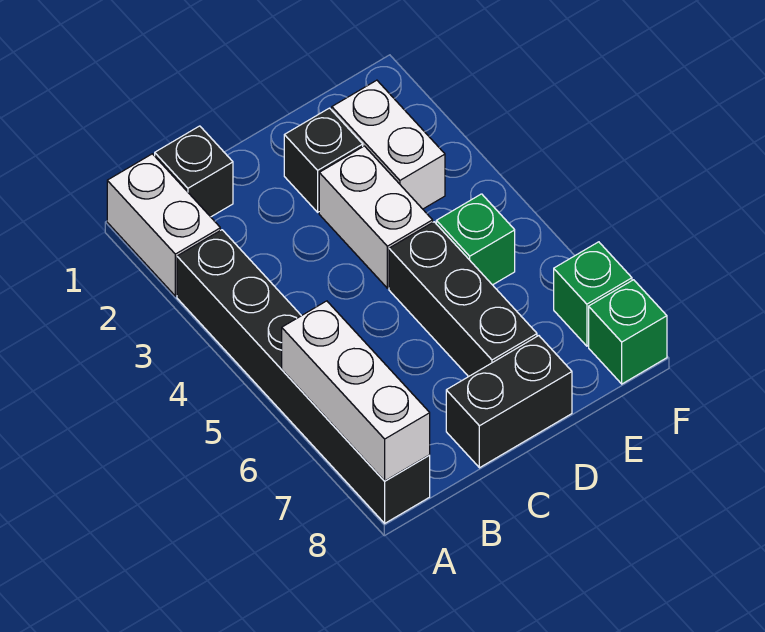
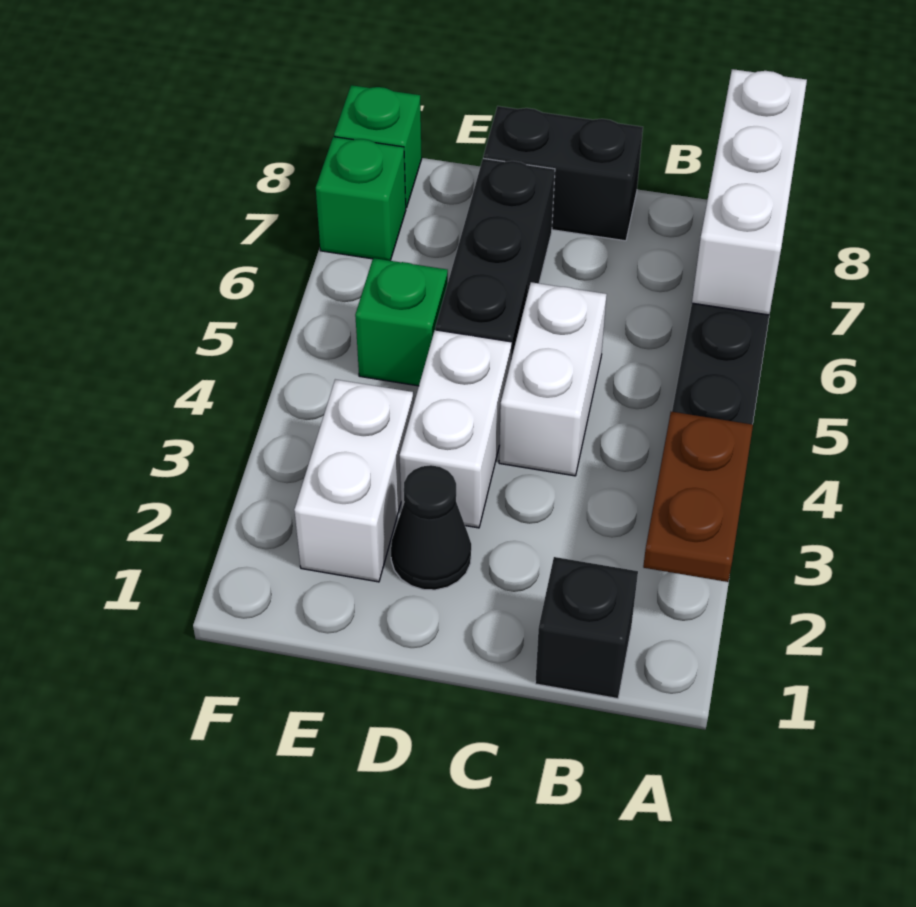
white brick A1:A2 level 1 -> white brick C4:C5 level 1
none -> brown plate A2:A3 level 2
black brick D2 level 1 -> black cone D2 level 1

